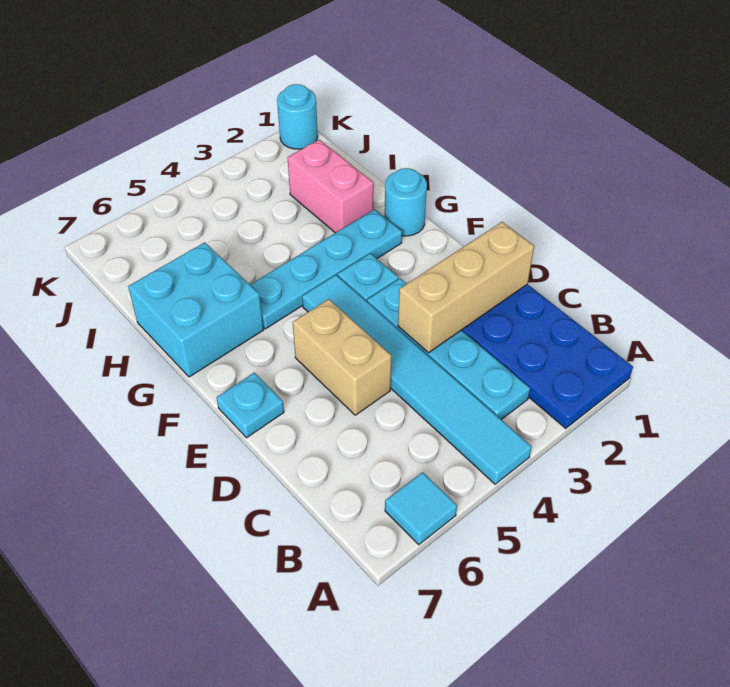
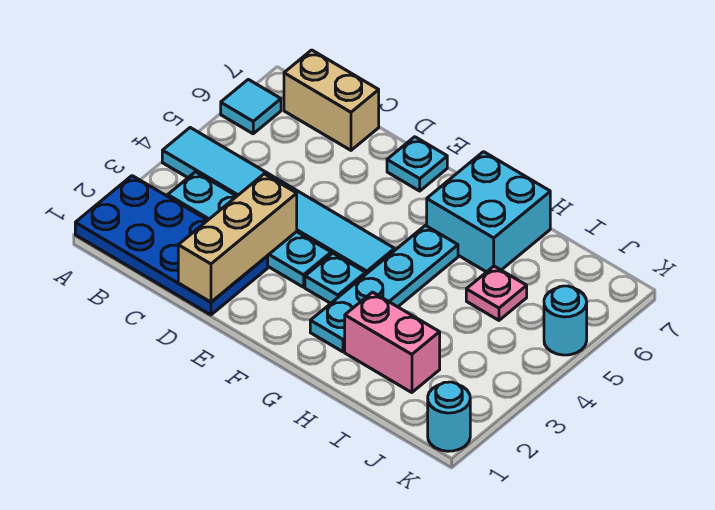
tan brick D5:E5 level 1 -> tan brick B7:C7 level 1
cyan round brick G1 level 1 -> cyan round brick K5 level 1
none -> pink plate I5 level 1

